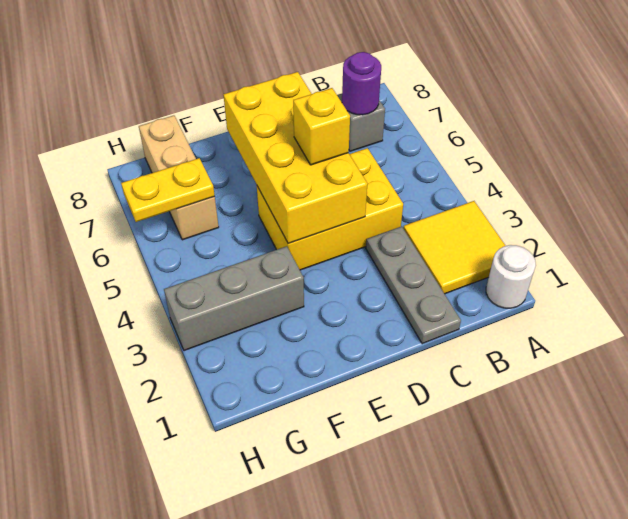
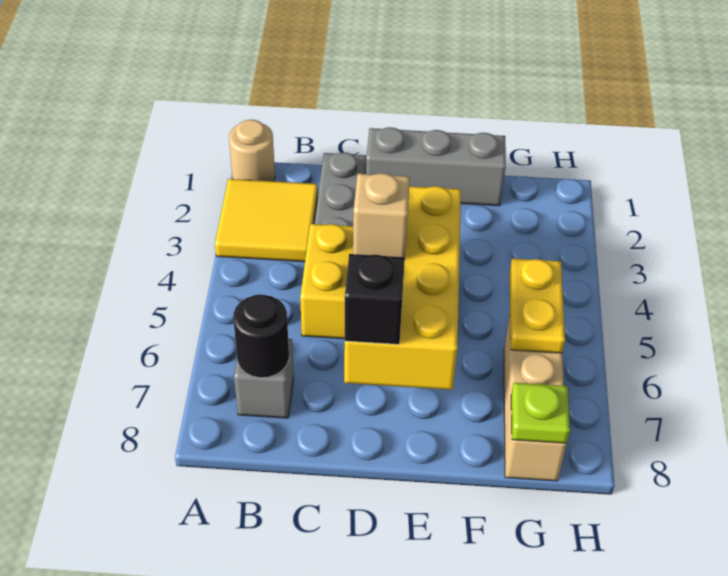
white round brick A1 level 1 -> tan round brick A1 level 1
purple round brick B7 level 2 -> black round brick B7 level 2
yellow brick D5 level 3 -> tan brick D5 level 3
none -> black brick D7 level 3
grey brick F3:H3 level 1 -> grey brick D1:F1 level 1
yellow plate G6:H6 level 2 -> yellow plate G5:G6 level 2
none -> lime plate G8 level 2

